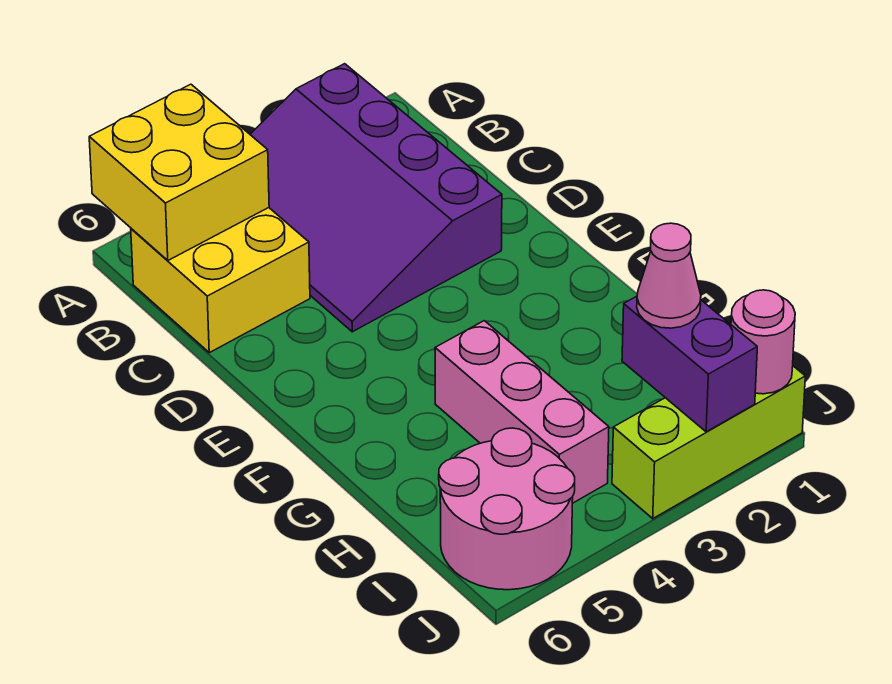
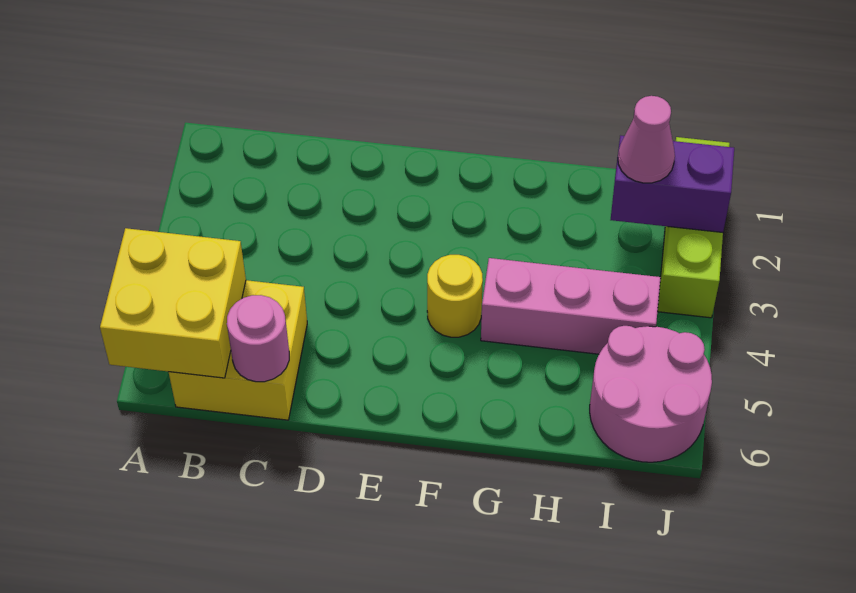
purple slope A2:D4 level 1 top 2 -> none
none -> yellow round brick F4 level 1
pink round brick J1 level 2 -> pink round brick C6 level 2

